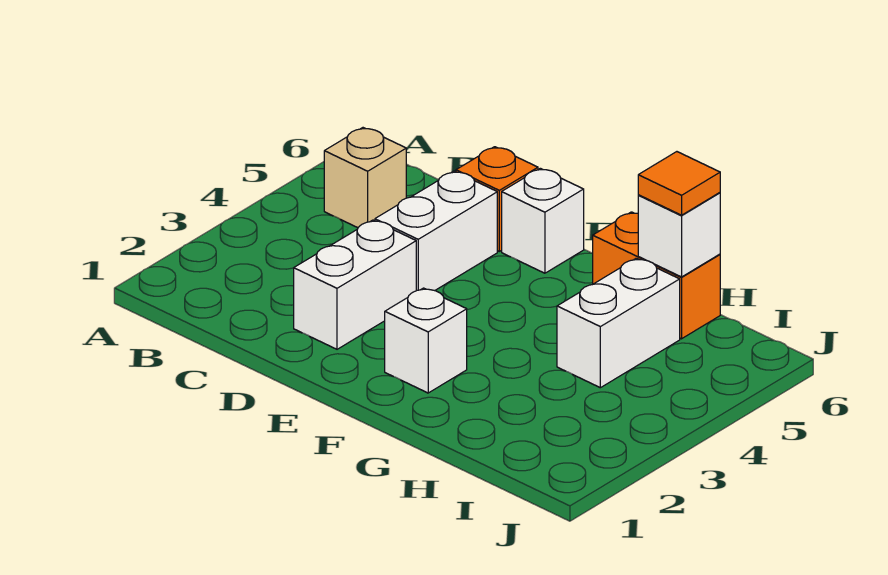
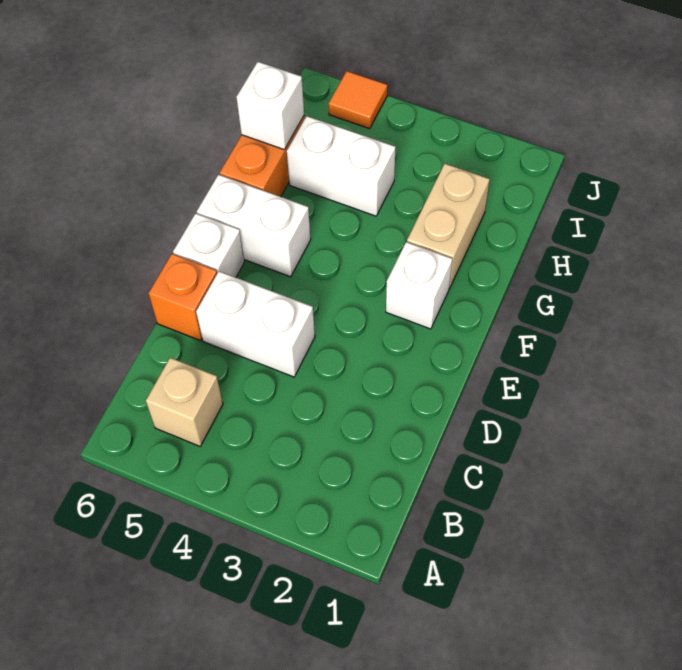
white brick D2:D3 level 1 -> white brick F5:F6 level 1
none -> tan brick G2:H2 level 1
orange tile H6 level 3 -> orange tile J5 level 1

